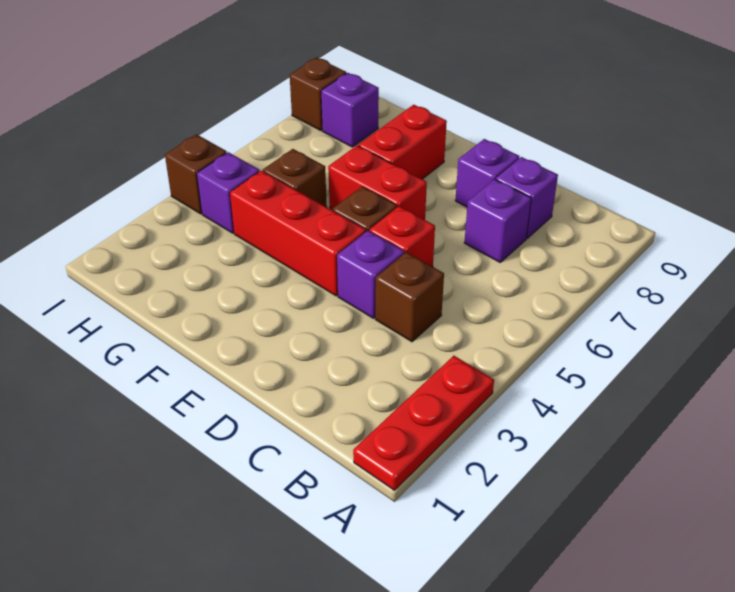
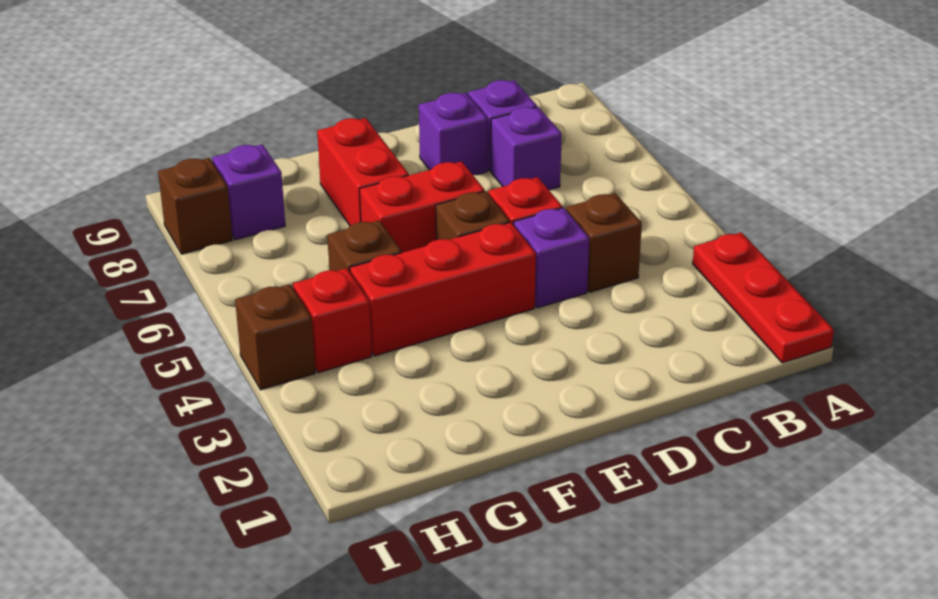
purple brick H4 level 1 -> red brick H4 level 1

